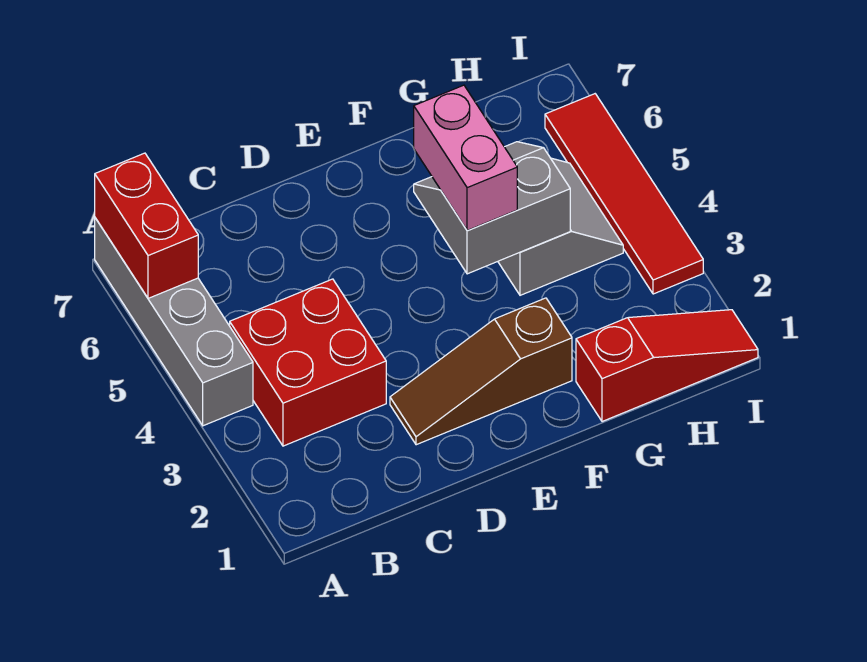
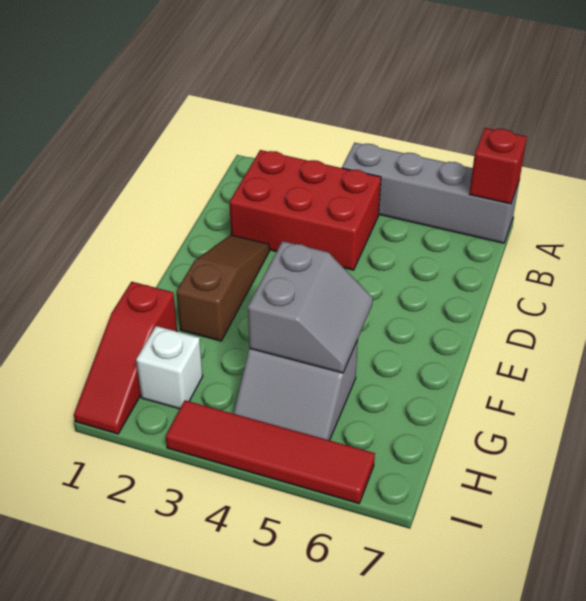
red brick A6:A7 level 2 -> red brick A7 level 2
red brick B3:C4 level 1 -> red brick B2:C4 level 1
pink brick F4:F5 level 3 -> none
none -> white brick H2 level 1

